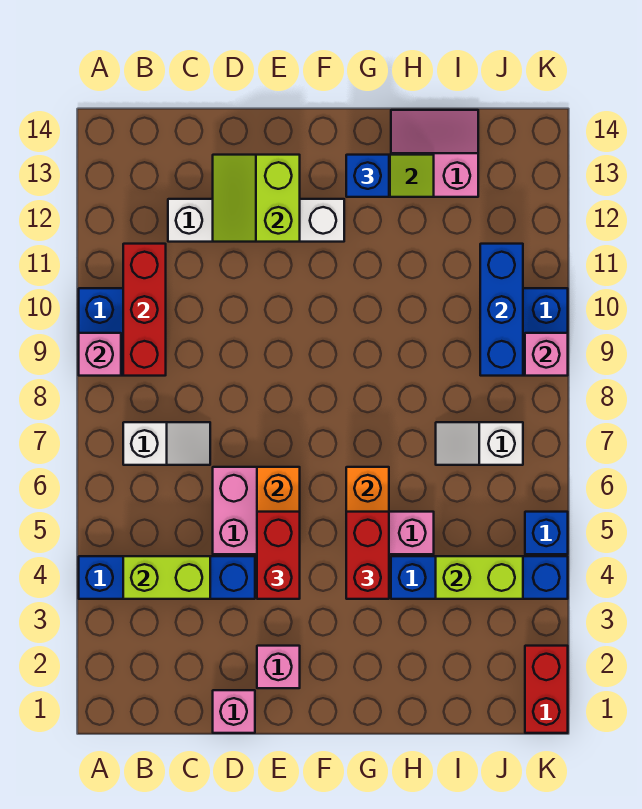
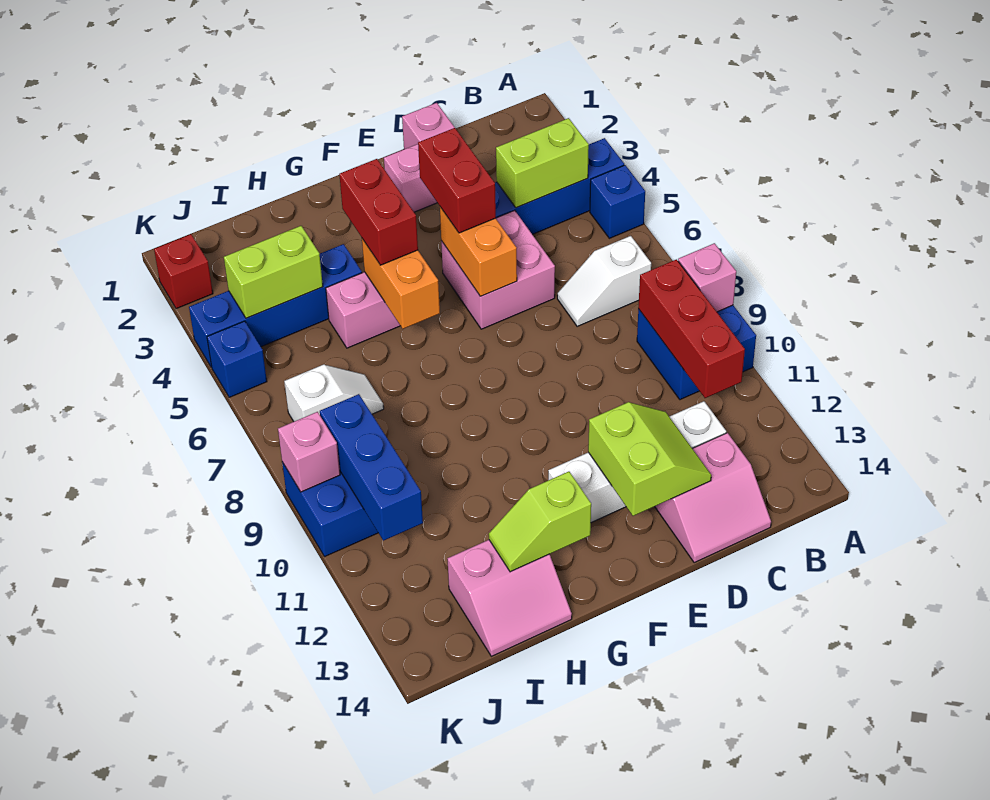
none -> pink slope C13:D14 level 1 top 13
blue brick G13 level 3 -> blue brick A5 level 1
red brick K1:K2 level 1 -> red brick K2 level 1

